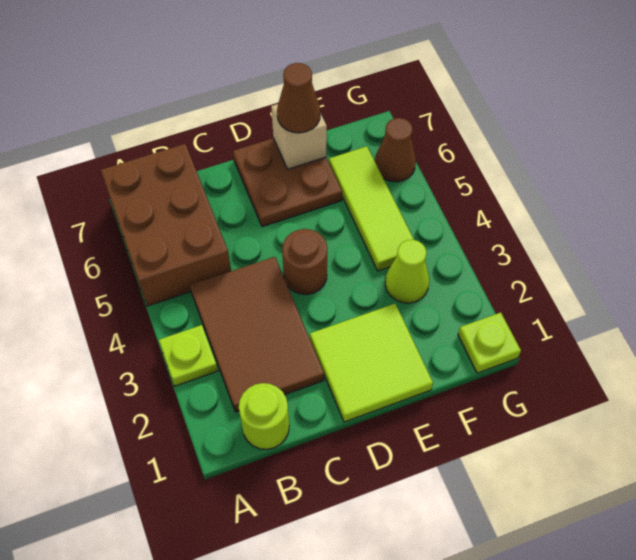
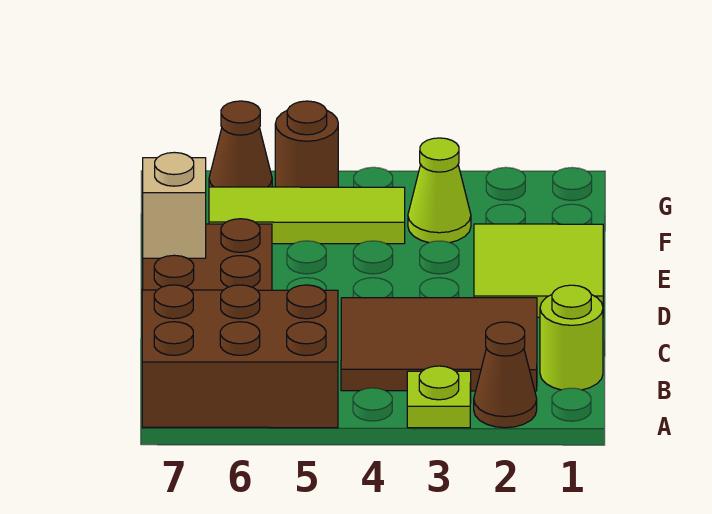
brown round brick D4 level 1 -> brown round brick G5 level 1
brown cone E7 level 3 -> brown cone A2 level 1
lime plate G1 level 1 -> none

